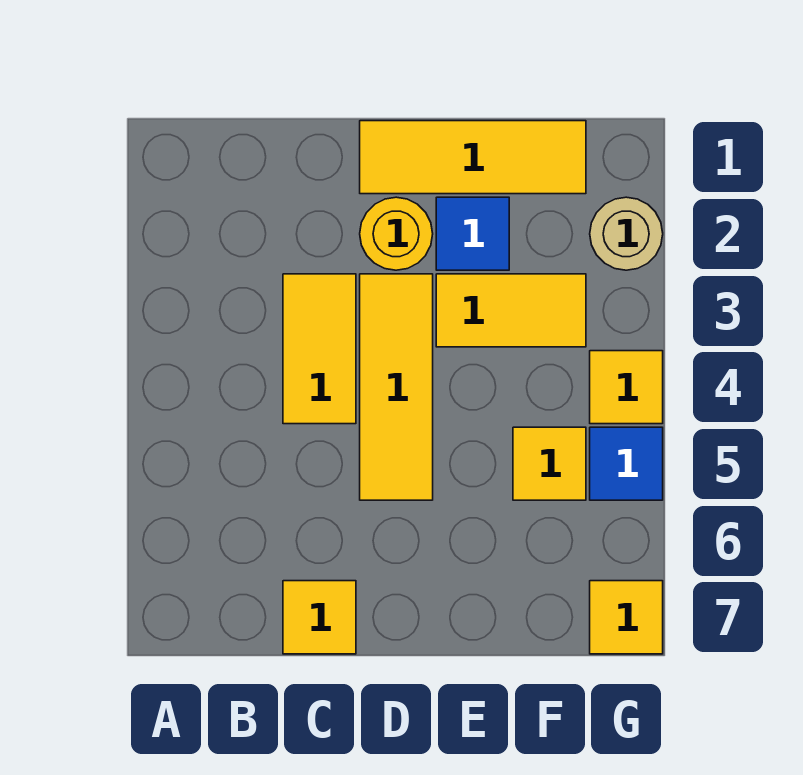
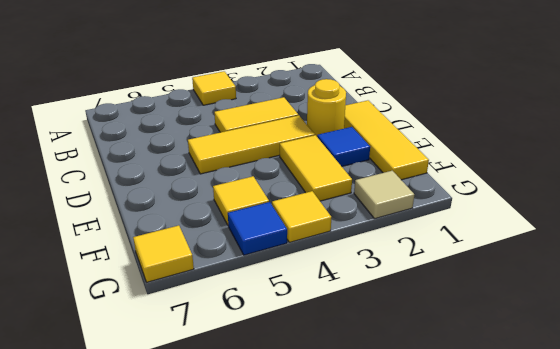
yellow tile C7 level 1 -> yellow tile A4 level 1
tan round brick G2 level 1 -> tan tile G2 level 1

